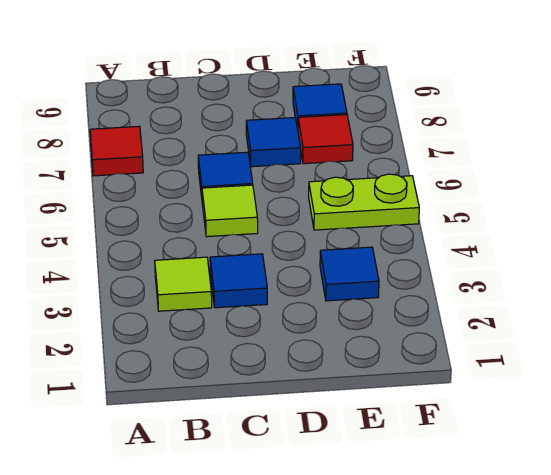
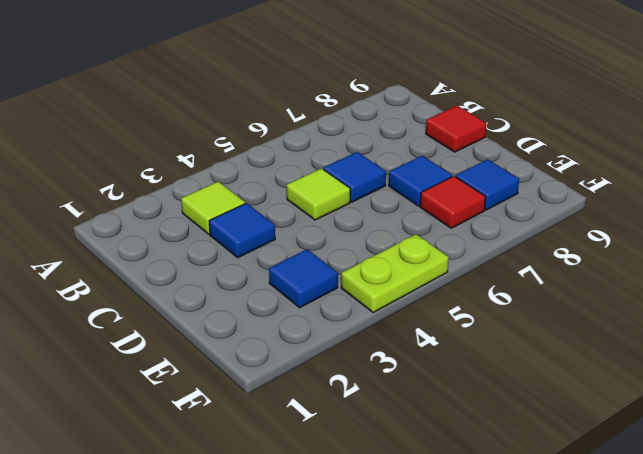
red tile A7 level 1 -> red tile C9 level 1
lime plate E5:F5 level 1 -> lime plate F4:F5 level 1

